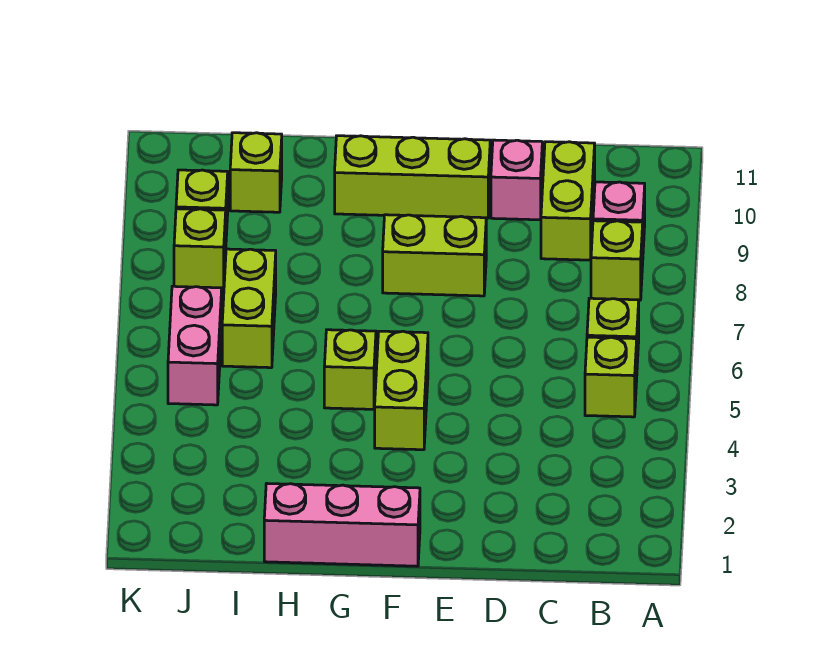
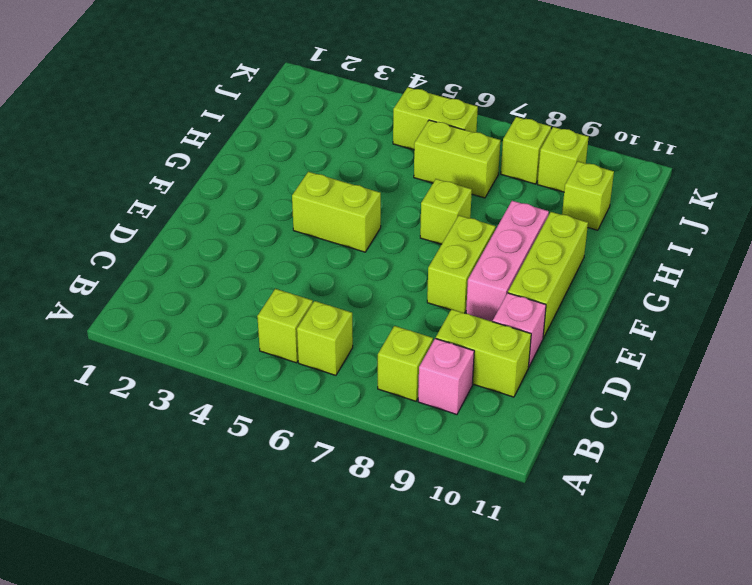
pink brick F1:H1 level 1 -> pink brick E9:G9 level 1
lime brick G5 level 1 -> lime brick G7 level 1
pink brick J5:J6 level 1 -> lime brick J5:J6 level 1

